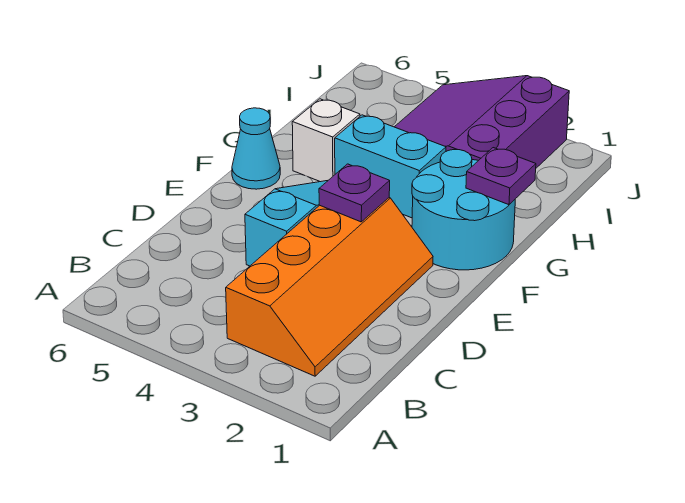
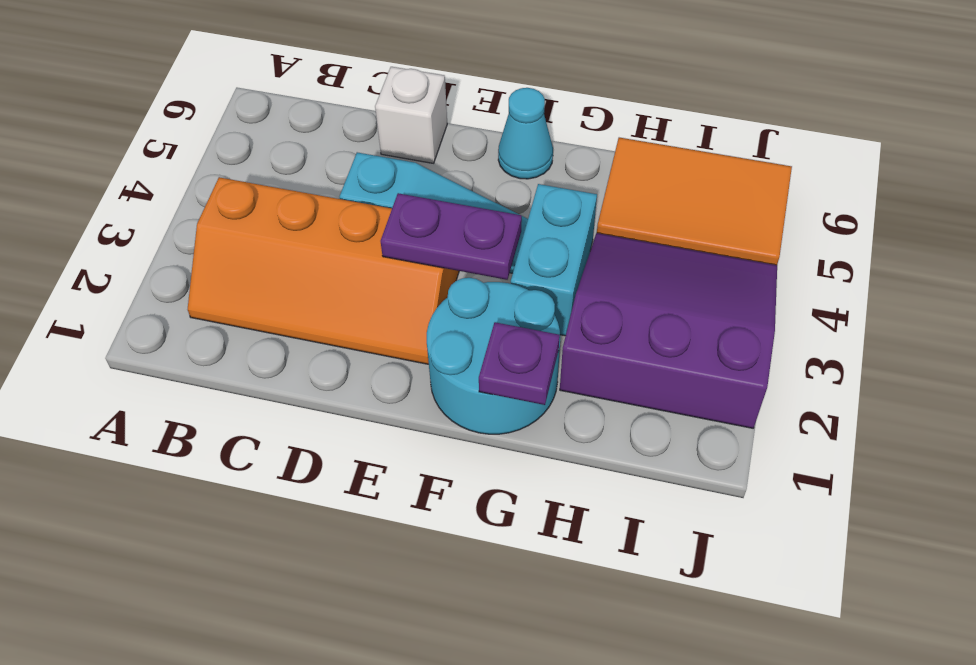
purple plate E3 level 2 -> purple plate E3:F3 level 2
white brick G5 level 1 -> white brick D6 level 1
none -> orange tile H5:J6 level 1

